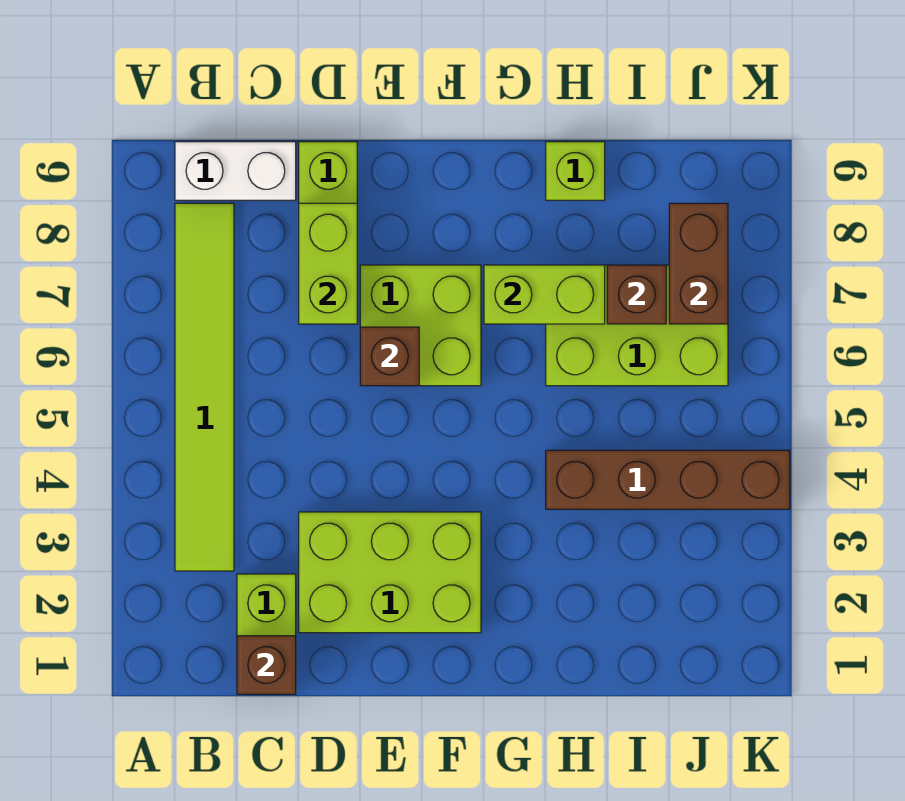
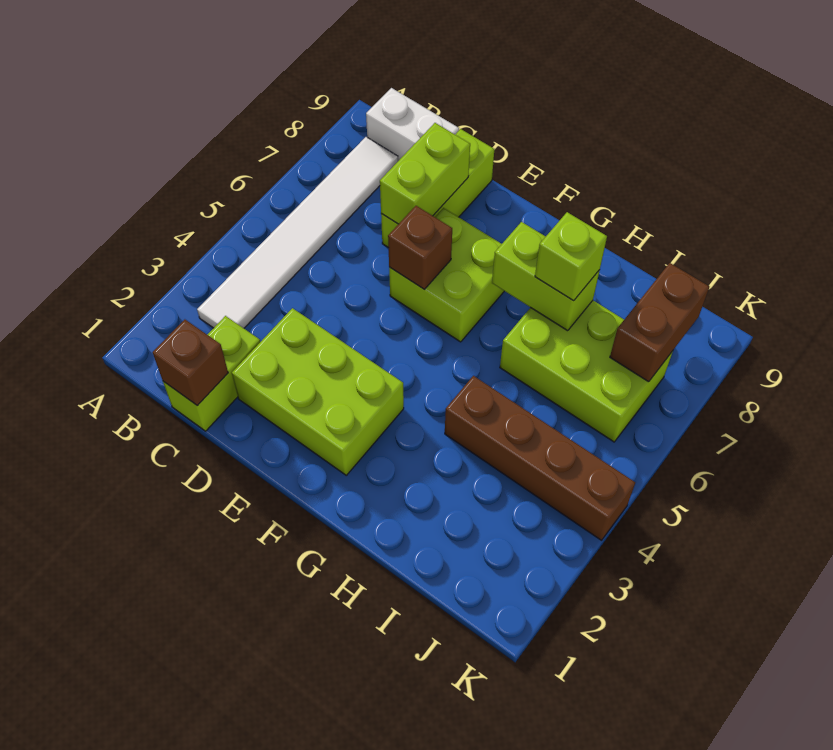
lime tile B3:B8 level 1 -> white tile B3:B8 level 1
lime brick H9 level 1 -> lime brick H7 level 3
brown brick I7 level 2 -> none

